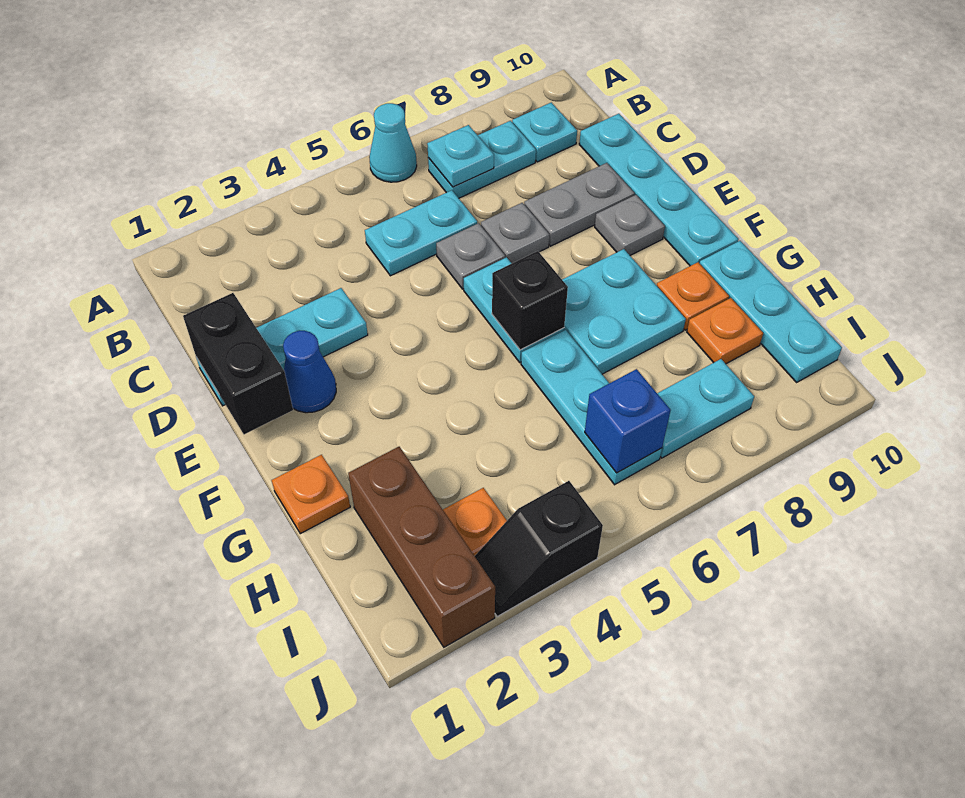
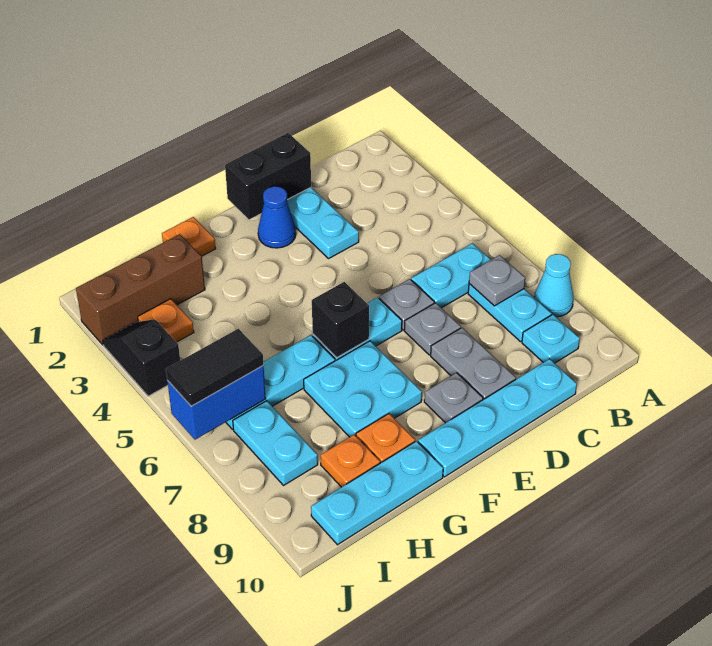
cyan cone A6 level 1 -> cyan cone A8 level 1
cyan plate B7 level 2 -> grey plate B7 level 2
cyan plate C5:C6 level 1 -> cyan plate B6:C6 level 1
blue brick I6 level 2 -> blue brick I6:J6 level 2
none -> black tile I6:J6 level 3

